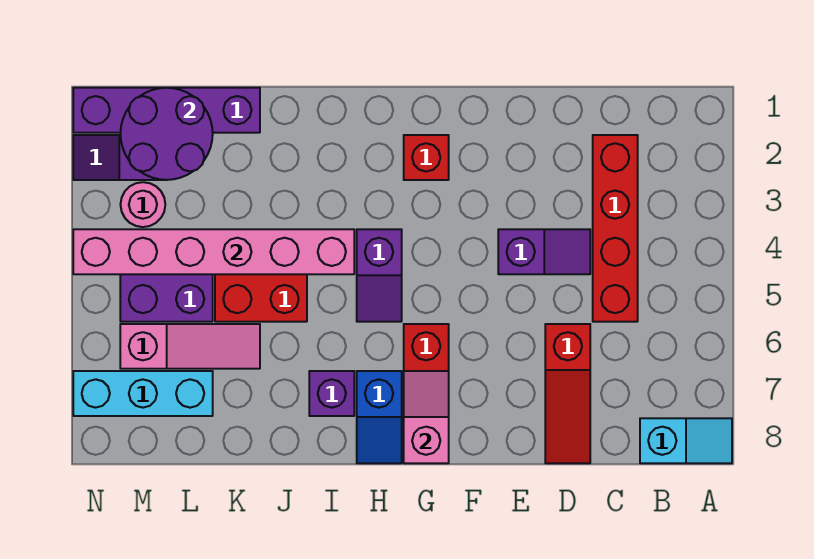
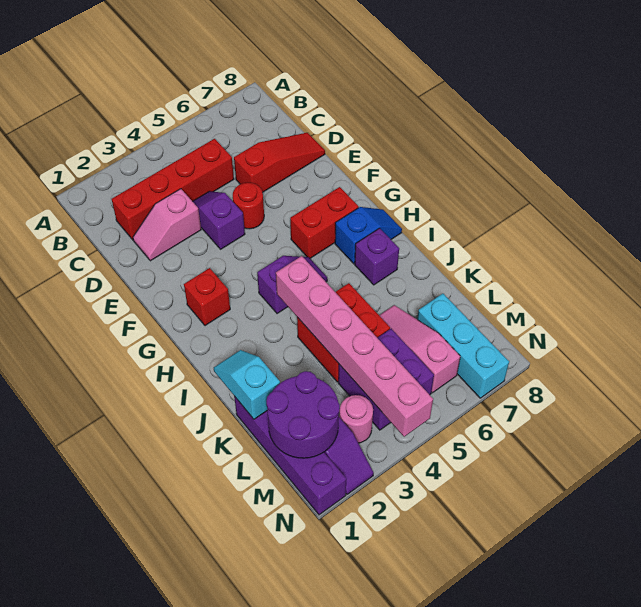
cyan slope A8:B8 level 1 top B -> cyan slope J1:K1 level 2 top K
none -> red round brick E5 level 1
pink slope G7:G8 level 2 top 8 -> pink slope D2:D3 level 1 top 3

